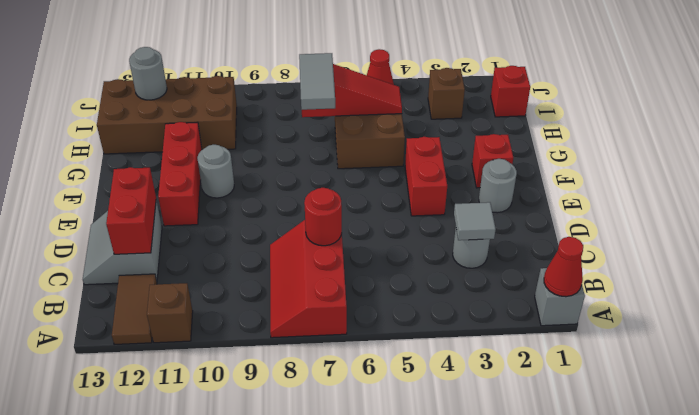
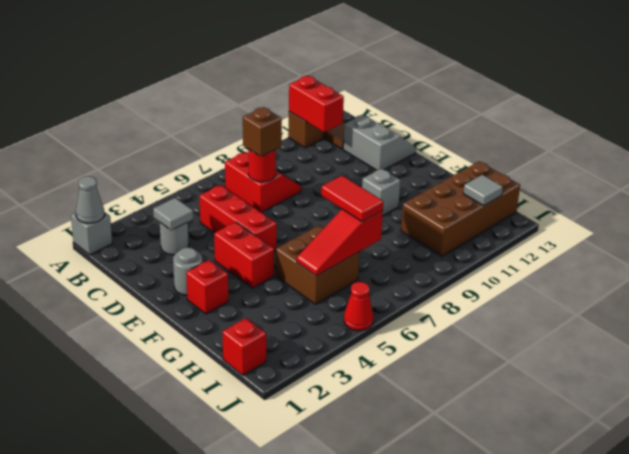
red cone A1 level 2 -> grey cone A1 level 2
red slope A7:C8 level 1 top 7 -> red slope B7:C8 level 1 top 7
red brick C12:D12 level 2 -> red brick A11:B11 level 2
red brick E11:G11 level 1 -> red brick C5:E5 level 1
grey round brick F10 level 1 -> grey brick F10 level 1
grey tile G7:H7 level 3 -> red tile G7:H7 level 3
brown brick I3 level 1 -> brown brick C7 level 3
grey round brick I12 level 2 -> grey tile I12 level 2

